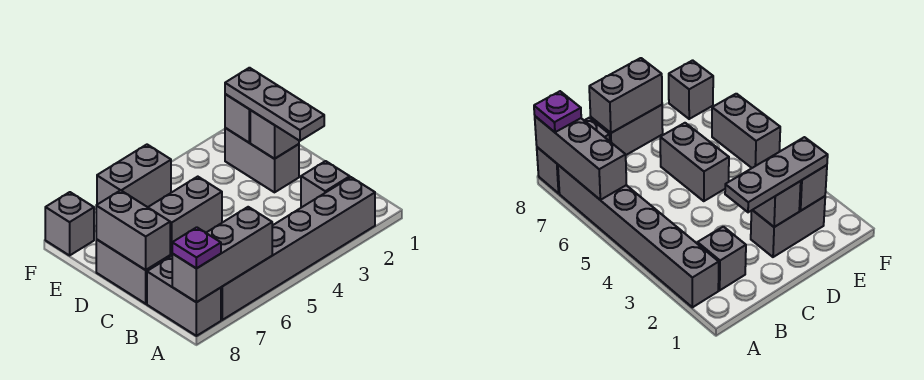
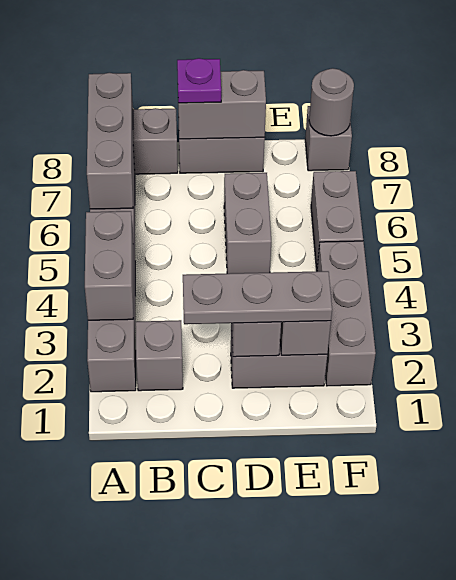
none -> grey brick A3:A4 level 2
purple plate A8 level 3 -> purple plate C8 level 3
none -> grey brick F2:F4 level 1
none -> grey round brick F8 level 2

